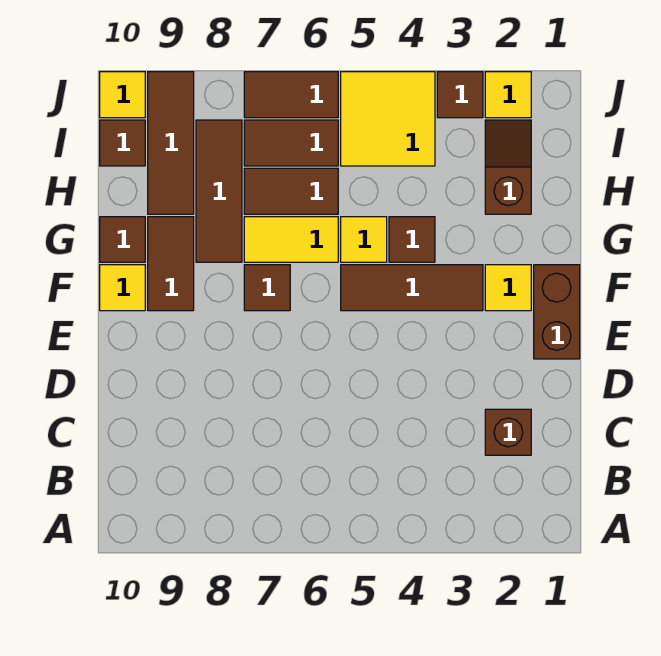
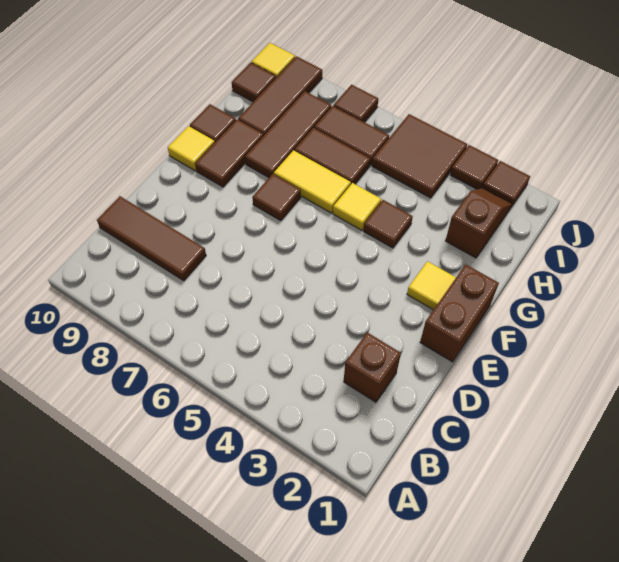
brown tile F3:F5 level 1 -> brown tile C8:C10 level 1
yellow tile I4:J5 level 1 -> brown tile I4:J5 level 1
yellow tile J2 level 1 -> brown tile J2 level 1
brown tile J6:J7 level 1 -> brown tile J7 level 1

